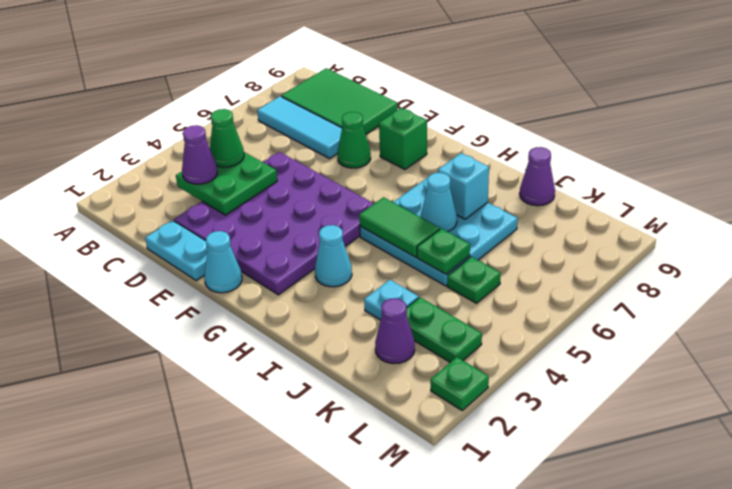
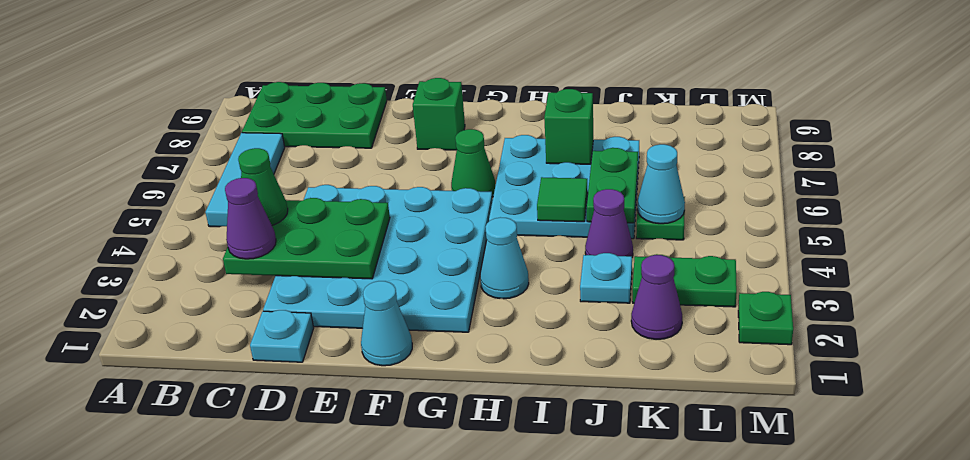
cyan tile B7:D7 level 1 -> cyan tile B5:B7 level 1
green tile B8:D9 level 1 -> green plate B8:D9 level 1
green plate C3:D4 level 2 -> green plate C3:E4 level 2
cyan plate D1:E1 level 1 -> cyan plate D1 level 1
purple plate D2:G5 level 1 -> cyan plate D2:G5 level 1
green cone E7 level 1 -> green cone G6 level 1
green tile H5:I5 level 2 -> green tile I5 level 2
cyan cone I6 level 2 -> cyan cone K5 level 2
cyan brick I7 level 2 -> green brick I7 level 2
green plate J5 level 2 -> green plate J5:J6 level 2
purple cone J9 level 1 -> purple cone J4 level 1

